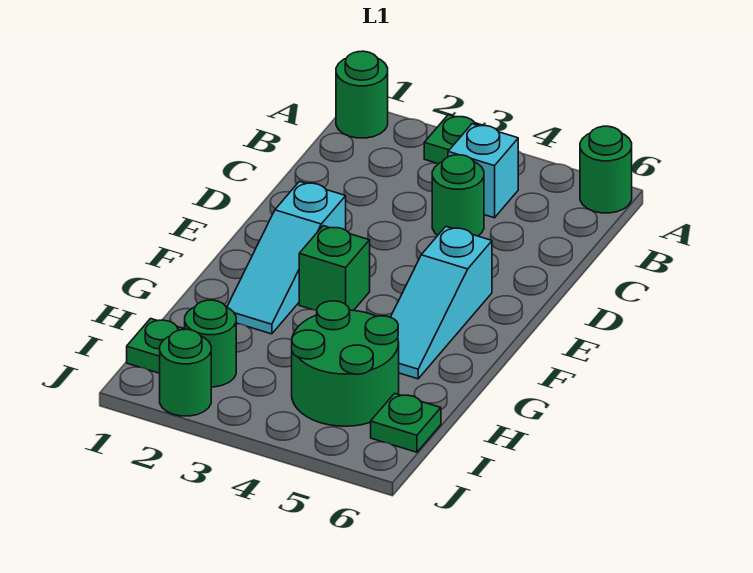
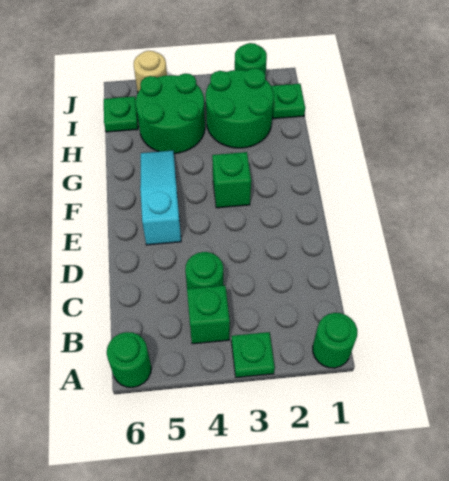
cyan brick B4 level 1 -> green brick B4 level 1
cyan slope E2:G2 level 1 top E -> none
green round brick I2 level 1 -> green round brick H2:I3 level 1
none -> tan round brick J5 level 1

